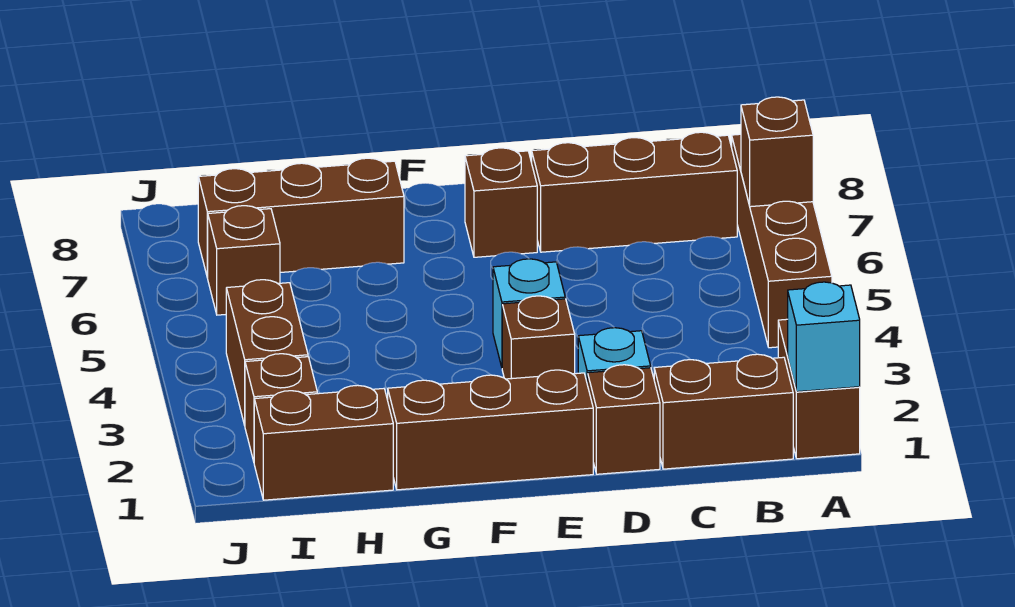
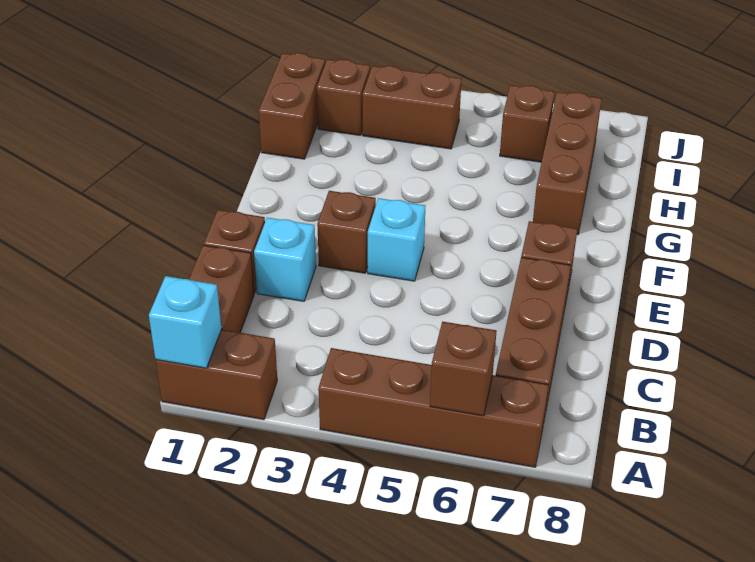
brown brick E1:G1 level 1 -> none

